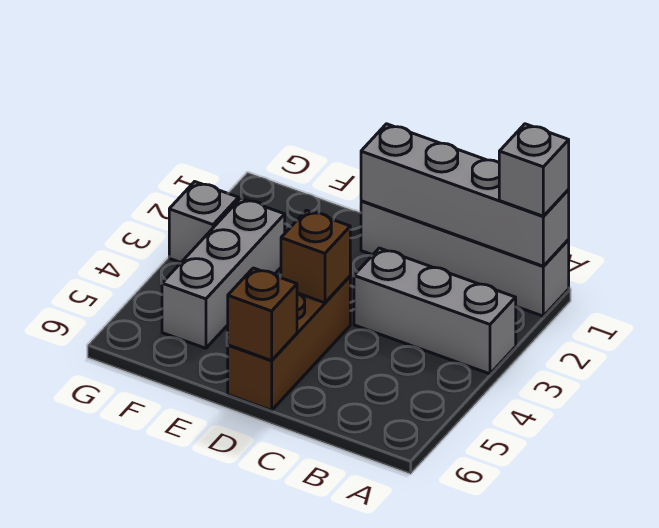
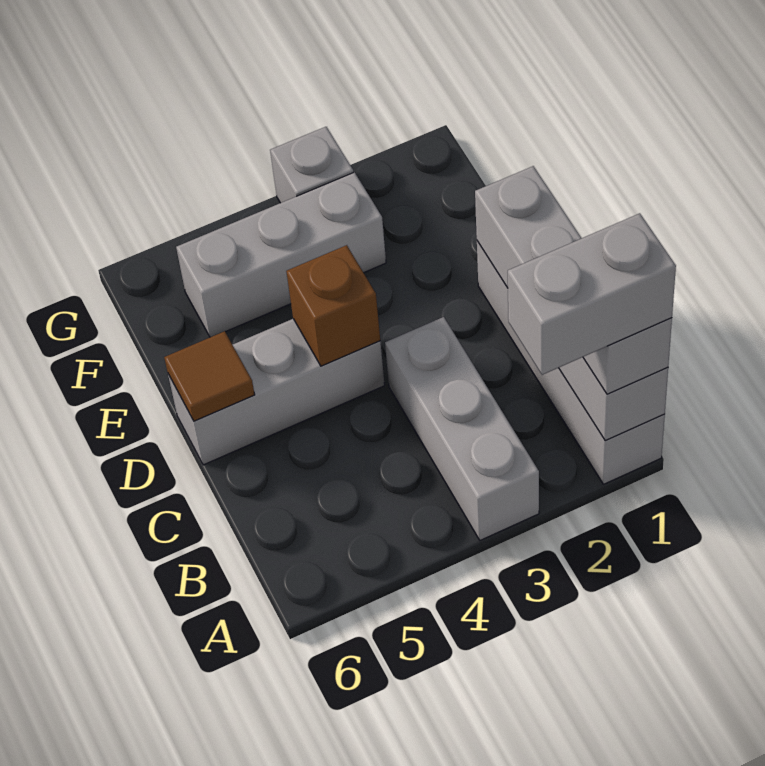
none -> grey brick A1:A2 level 4
brown brick D4:D6 level 1 -> grey brick D4:D6 level 1
brown brick D6 level 2 -> brown tile D6 level 2

